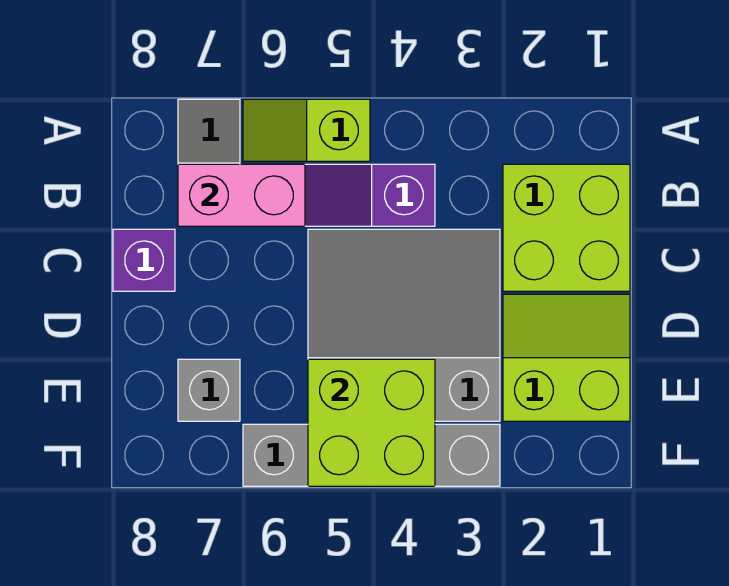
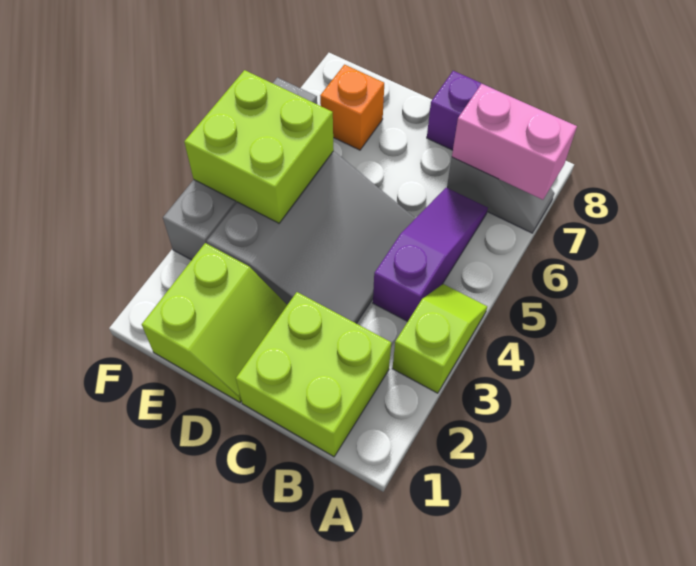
lime slope A5:A6 level 1 top 5 -> lime slope A3:A4 level 1 top 3
pink brick B6:B7 level 2 -> pink brick A7:B7 level 2
grey brick E7 level 1 -> orange brick E7 level 1

